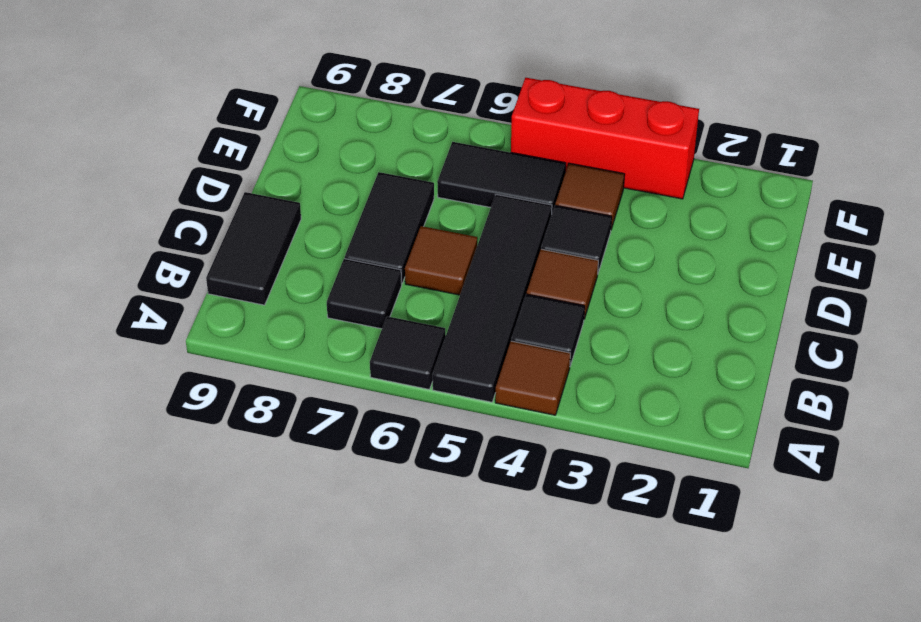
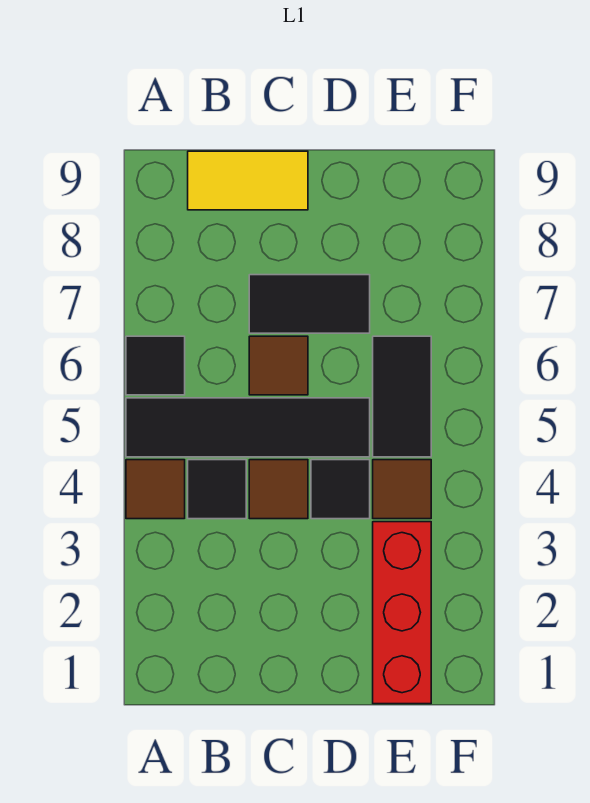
black tile B7 level 1 -> none
black tile B9:C9 level 1 -> yellow tile B9:C9 level 1
red brick F3:F5 level 1 -> red brick E1:E3 level 1

